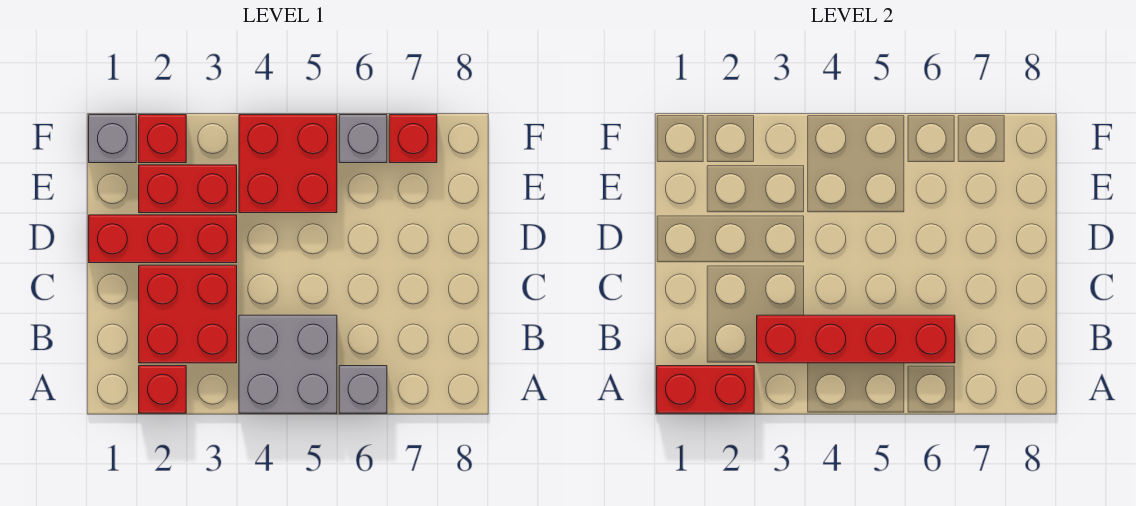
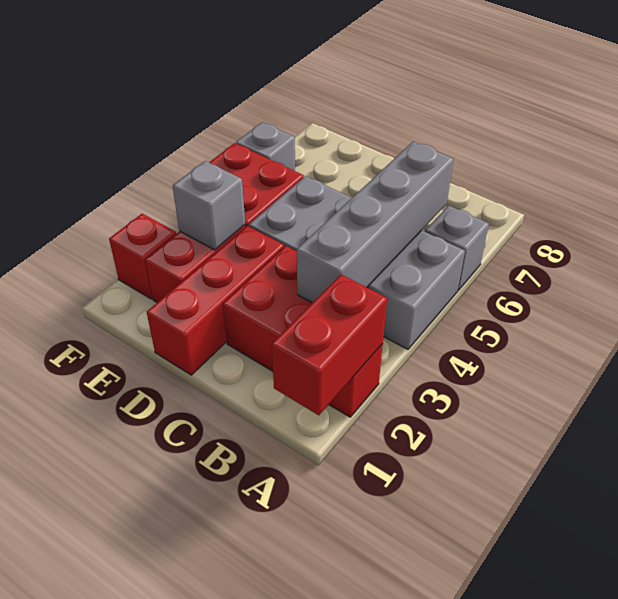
grey brick A4:B5 level 1 -> grey brick A4:D5 level 1
red brick B3:B6 level 2 -> grey brick B3:B6 level 2
grey brick F1 level 1 -> grey brick E3 level 2
red brick F7 level 1 -> none

